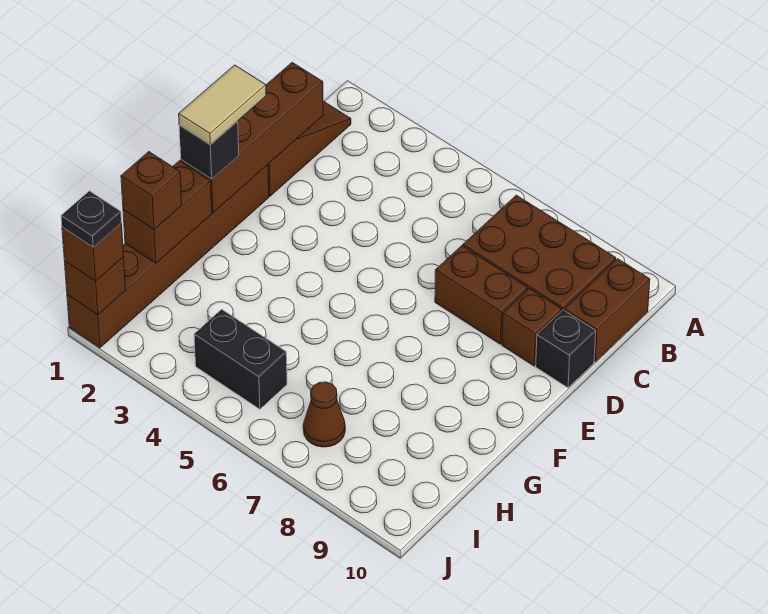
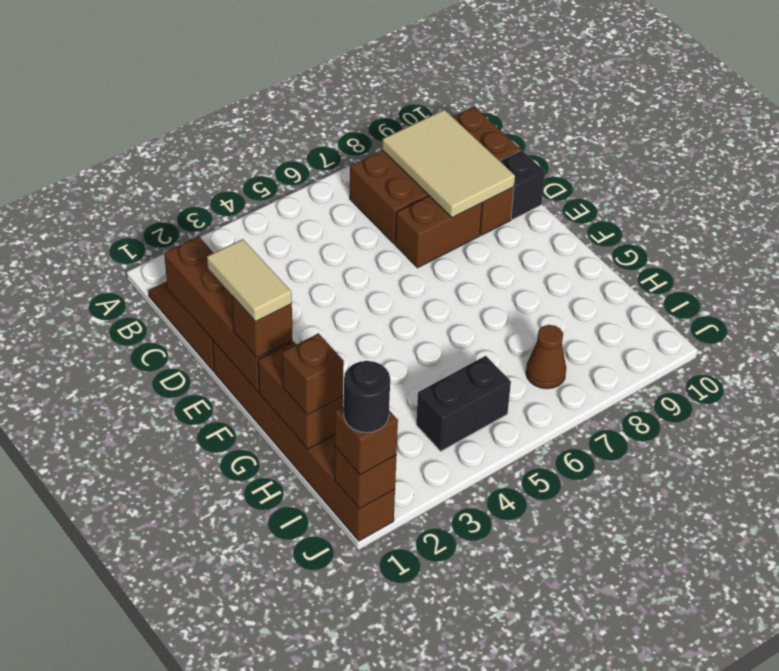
none -> tan tile B8:D9 level 2
black brick F1 level 3 -> brown brick F1 level 3
black plate J1 level 4 -> black round brick J1 level 4

